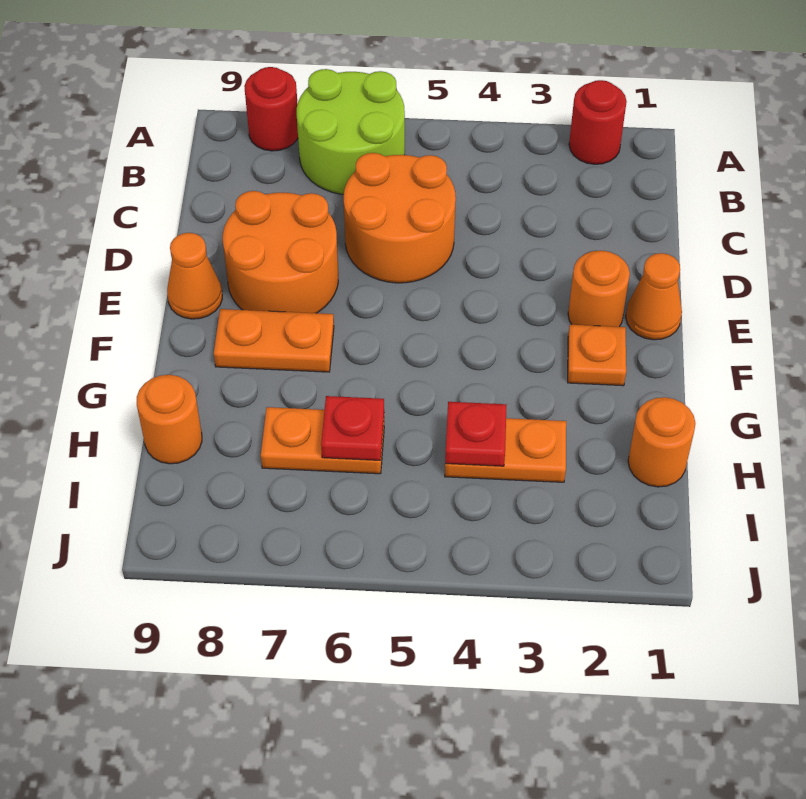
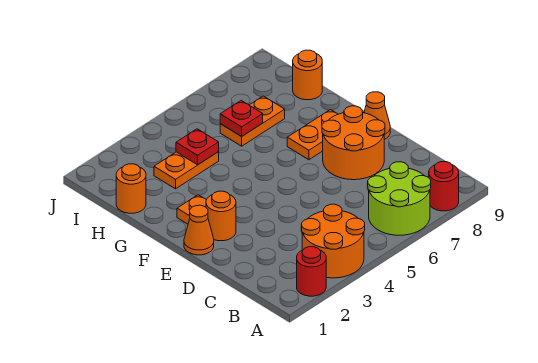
orange round brick C5:D6 level 1 -> orange round brick A3:B4 level 1

